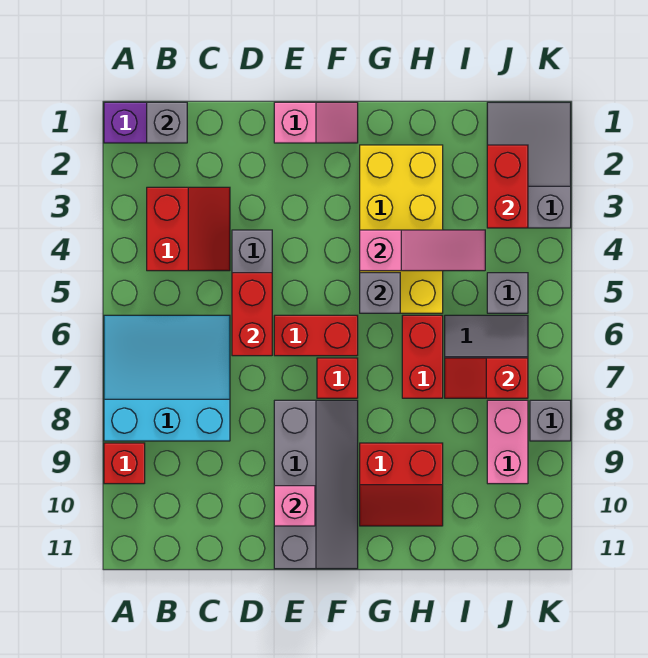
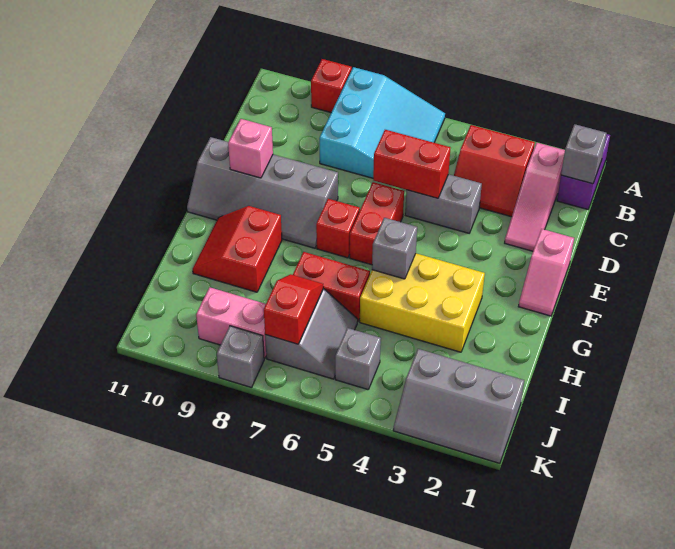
yellow brick G2:H5 level 1 -> yellow brick G3:H5 level 1
pink slope G4:I4 level 2 top G -> pink slope B2:D2 level 1 top B
grey slope J1:K3 level 1 top 3 -> grey slope J1:K3 level 1 top J
red brick J2:J3 level 2 -> none

